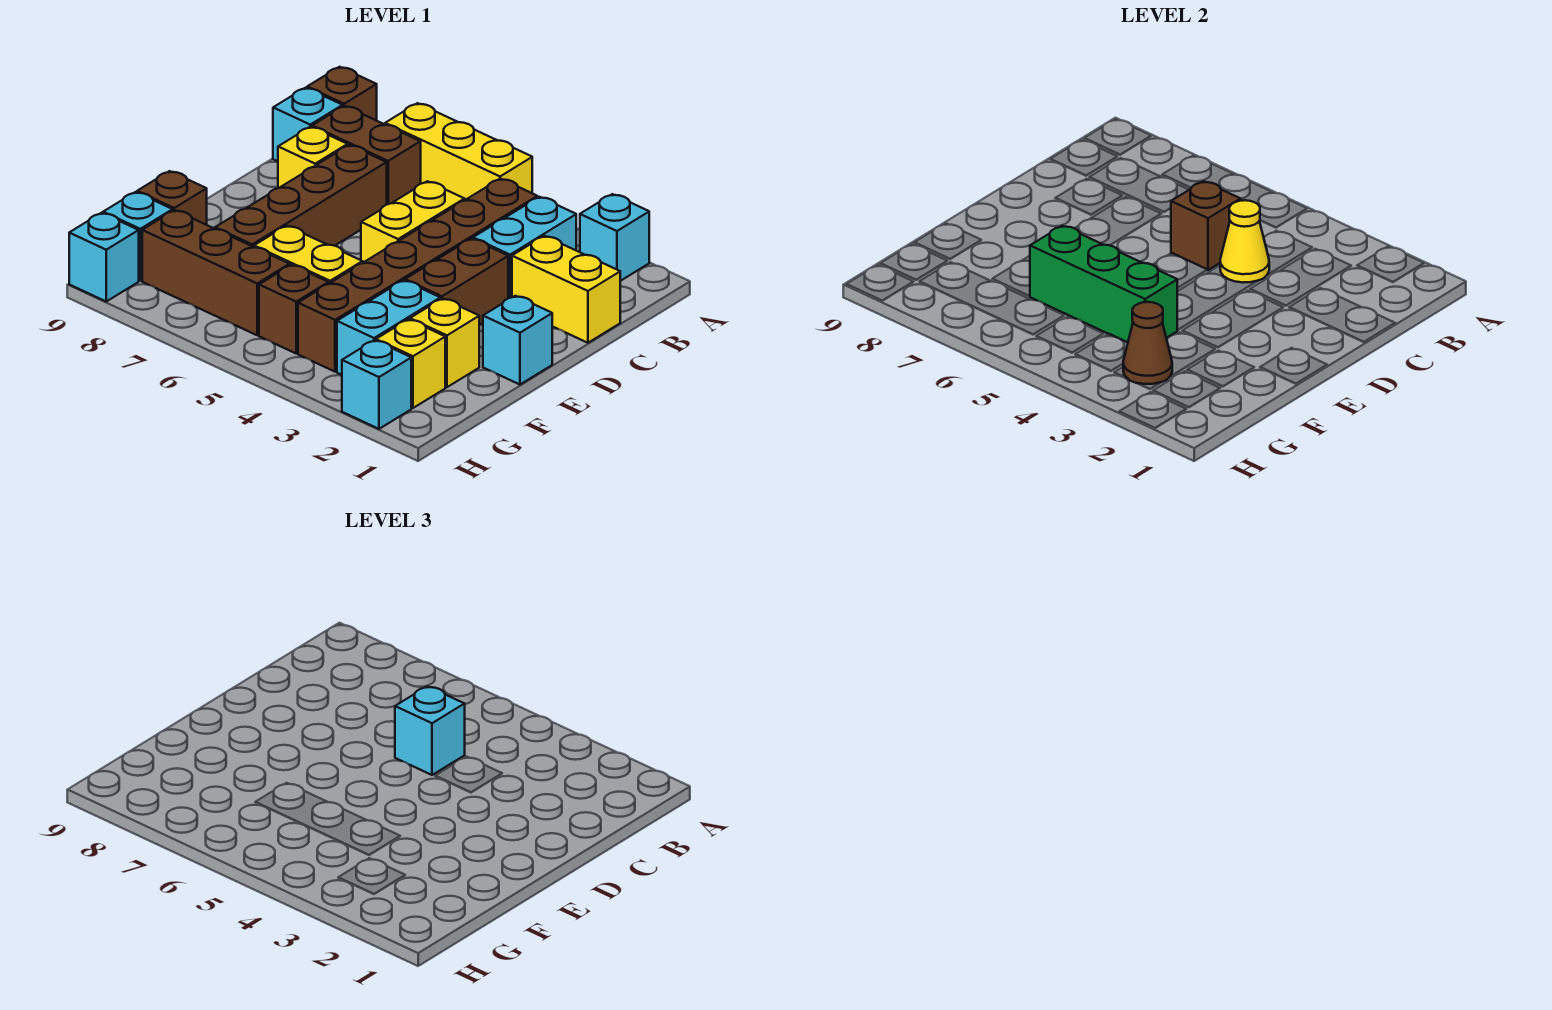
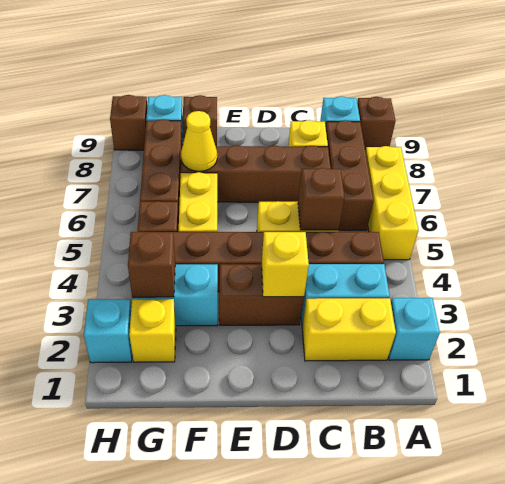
brown brick B7:B8 level 1 -> brown brick B6:B8 level 1
yellow brick C1:C2 level 1 -> yellow brick B2:C2 level 1
yellow cone C4 level 2 -> yellow cone F7 level 2
cyan brick C5 level 3 -> none
cyan brick E1 level 1 -> none
yellow brick F2 level 1 -> yellow brick D3 level 2
green brick F4:F6 level 2 -> none
brown cone G3 level 2 -> brown brick G3 level 2
cyan brick H9 level 1 -> brown brick H9 level 1

